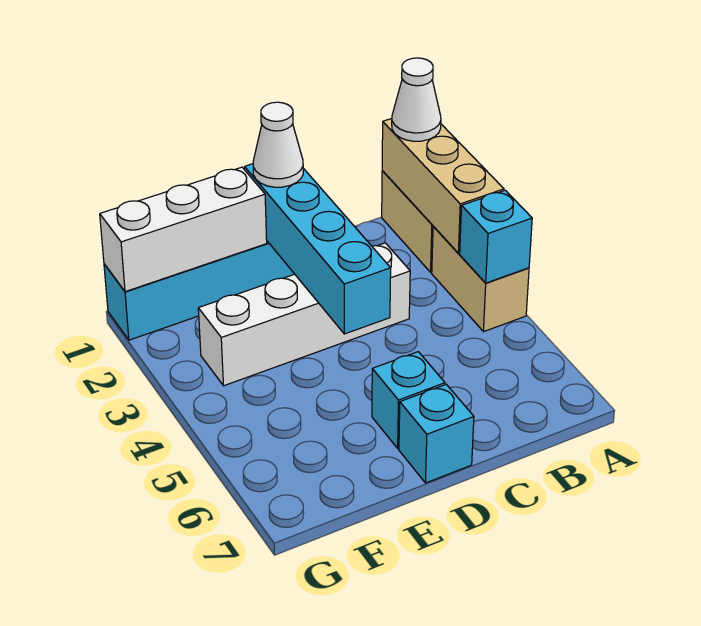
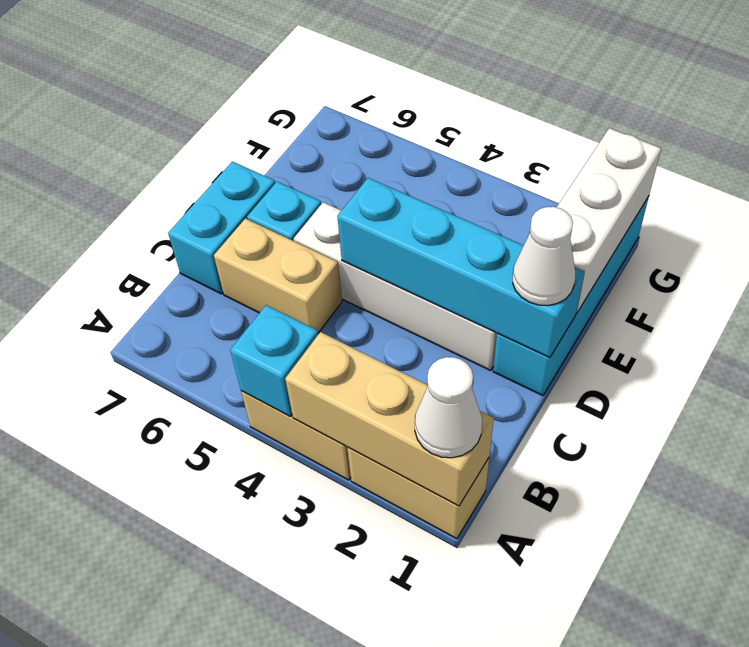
white brick C3:F3 level 1 -> white brick D2:D5 level 1
none -> tan brick C5:C6 level 1
cyan brick D7 level 1 -> cyan brick C7:D7 level 1

